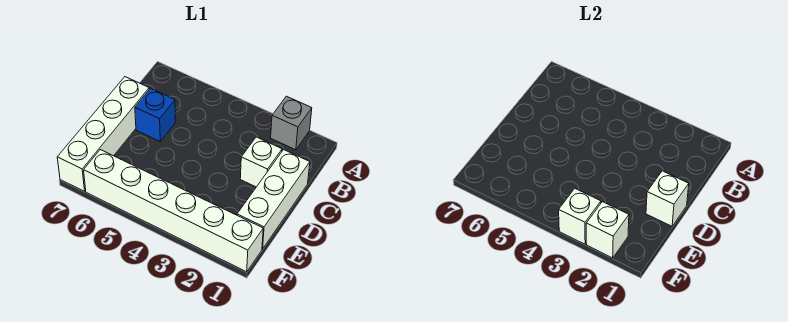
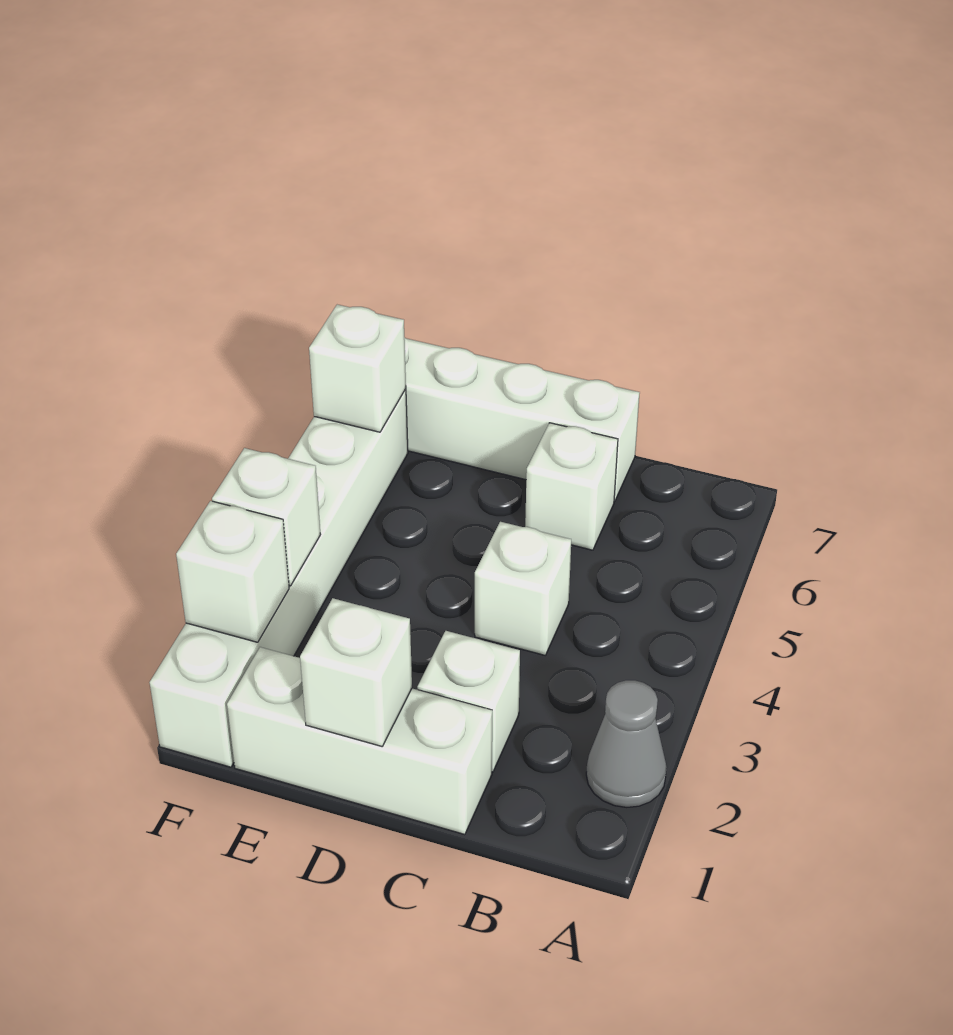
grey brick A2 level 1 -> grey cone A2 level 1
none -> white brick C4 level 1
blue brick C6 level 1 -> white brick C6 level 1
none -> white brick F6 level 2

